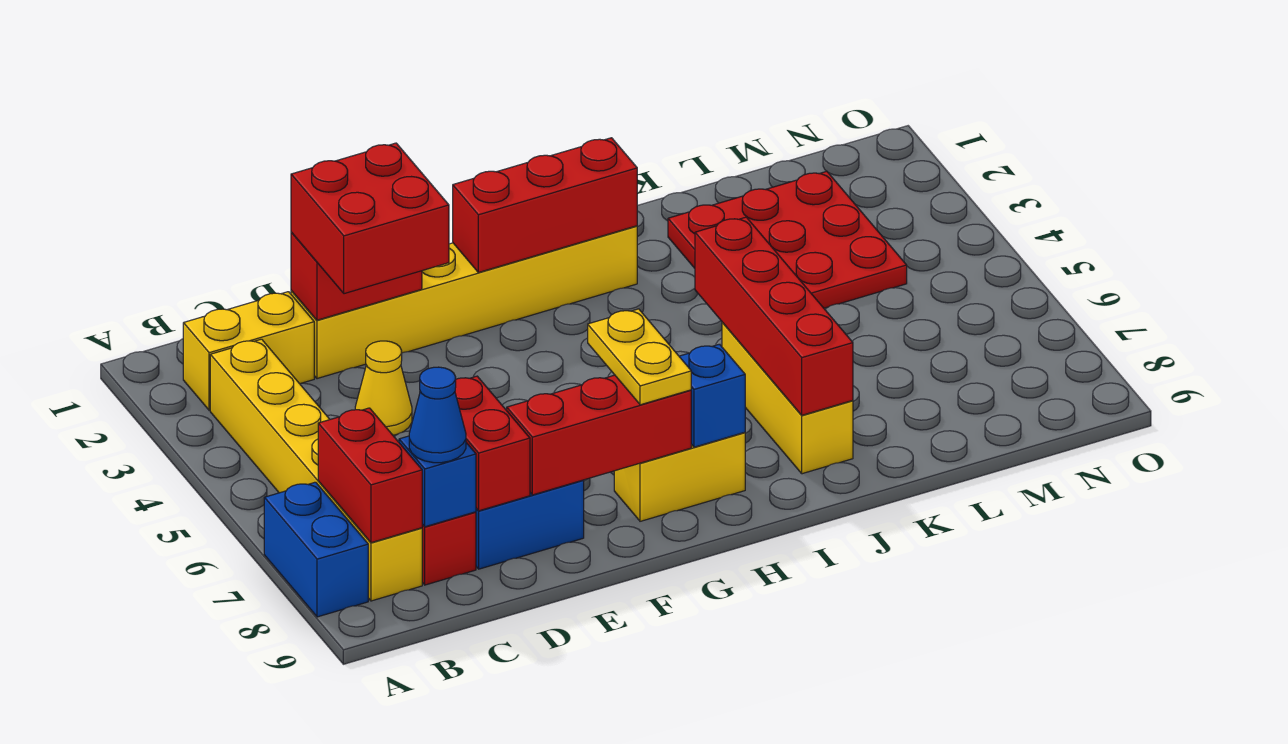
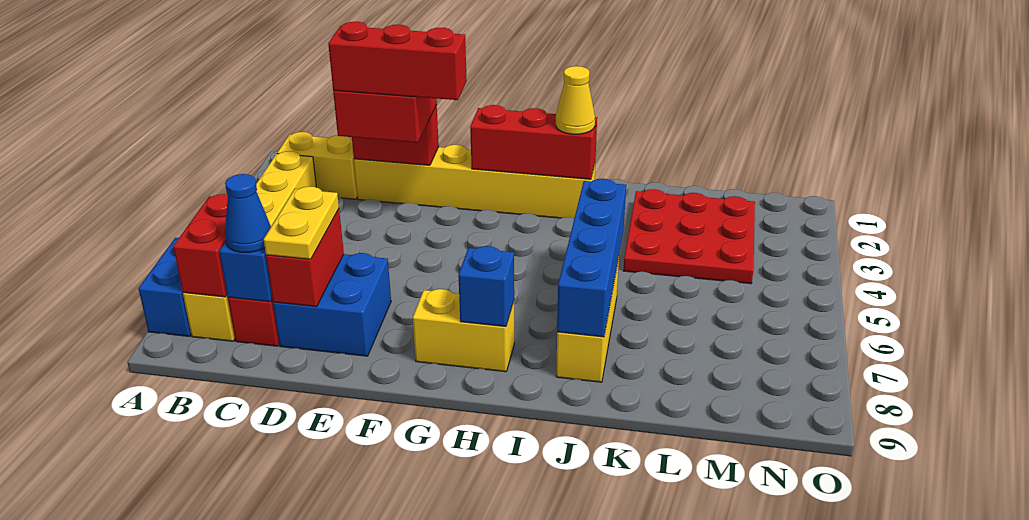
yellow cone D4 level 1 -> yellow cone I2 level 3
red brick E8:G8 level 2 -> red brick D3:F3 level 4
yellow plate G7:G8 level 3 -> yellow plate D7:D8 level 3
red brick J5:J8 level 2 -> blue brick J5:J8 level 2

